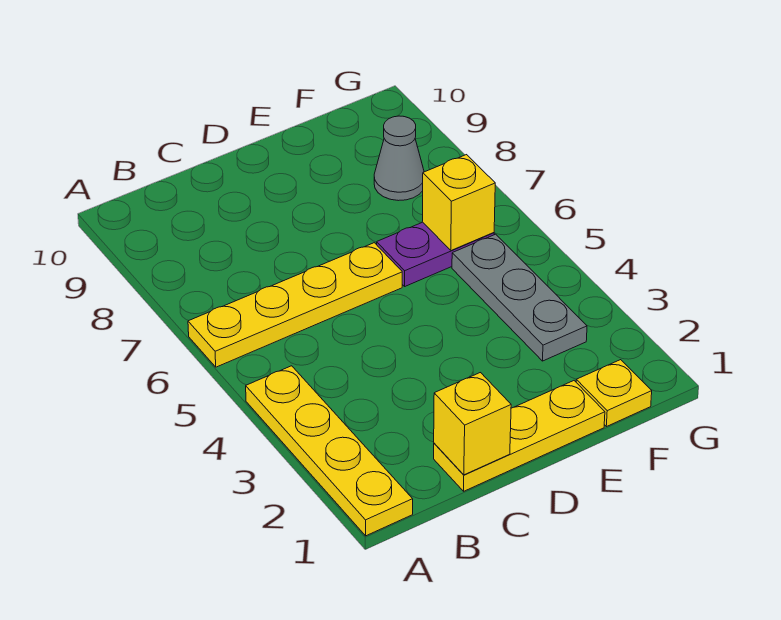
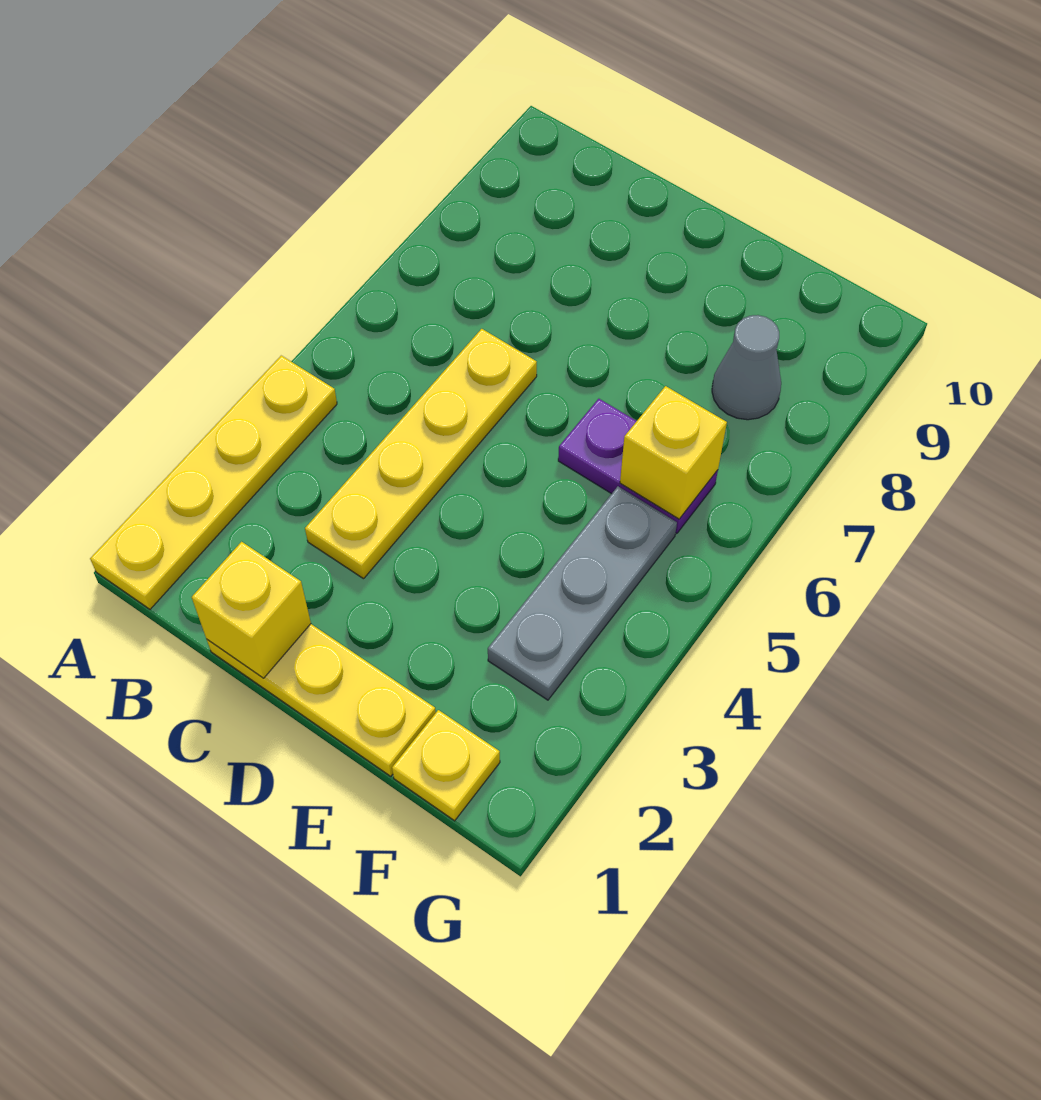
yellow plate A6:D6 level 1 -> yellow plate C3:C6 level 1

